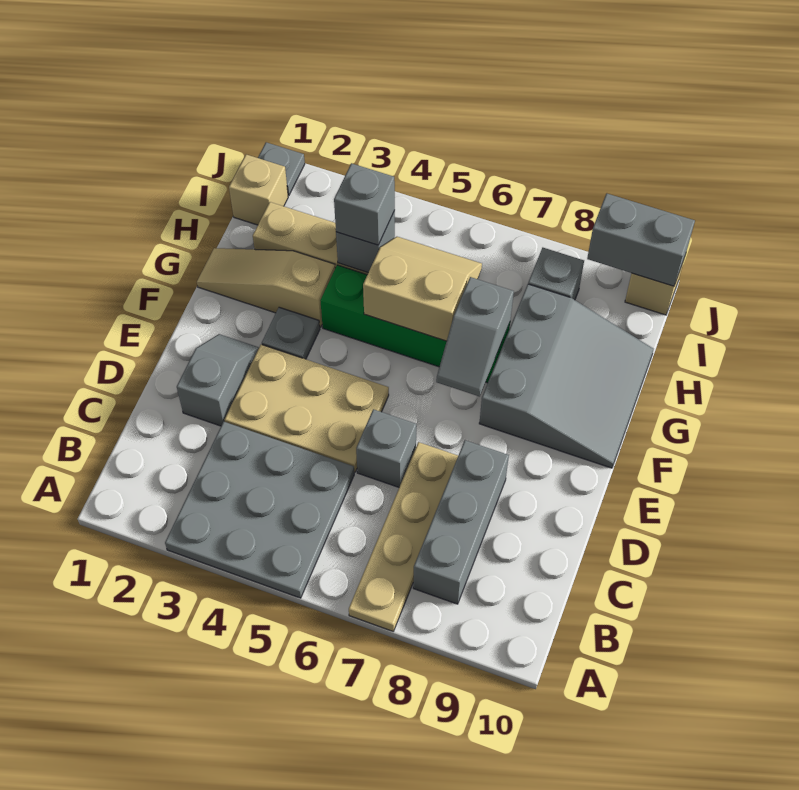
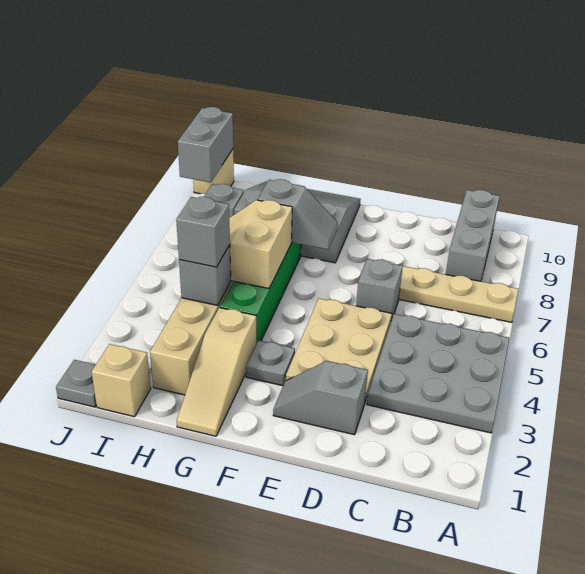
grey brick B8:D8 level 1 -> grey brick B8:B10 level 1

